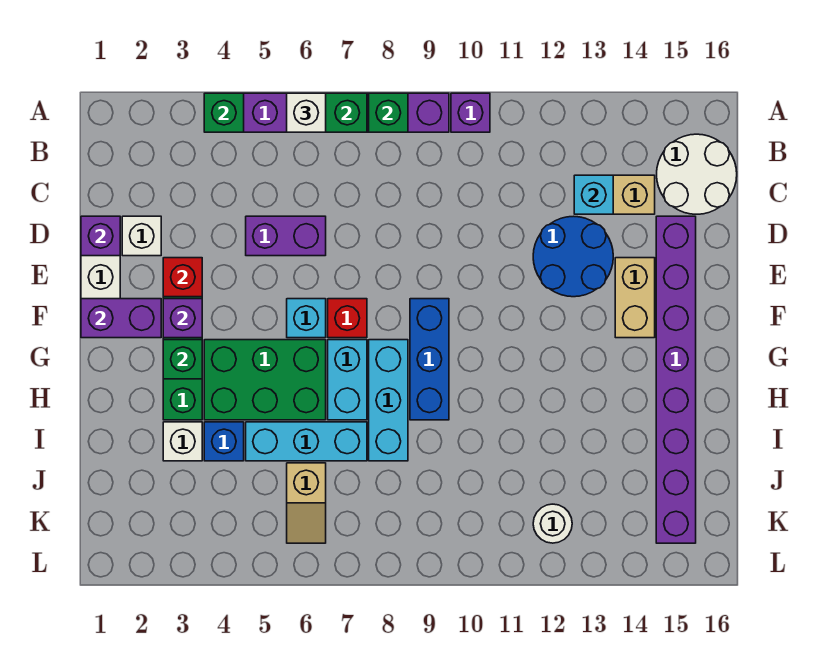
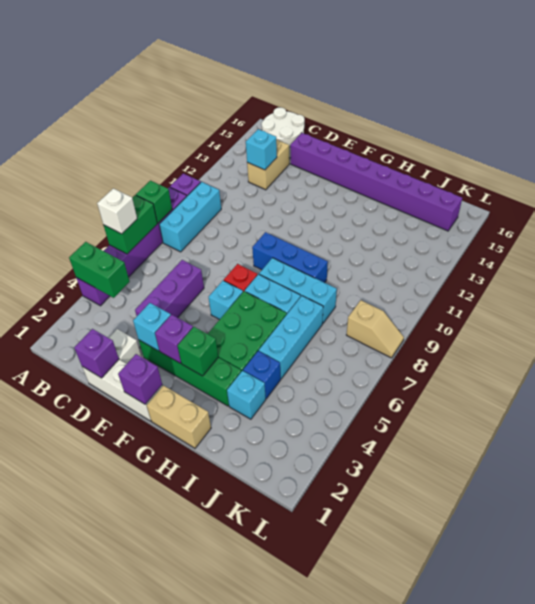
green brick A4 level 2 -> green brick A4:B4 level 2
none -> cyan brick B8:B10 level 1
purple brick D5:D6 level 1 -> purple brick D4:D6 level 1
blue round brick D12:E13 level 1 -> none
red brick E3 level 2 -> cyan brick E3 level 2
tan brick E14:F14 level 1 -> tan brick G1:H1 level 1
purple brick F1:F2 level 2 -> purple brick F1 level 2
white brick I3 level 1 -> cyan brick I3 level 1
tan slope J6:K6 level 1 top J -> tan slope K8:L8 level 1 top K
white round brick K12 level 1 -> none

